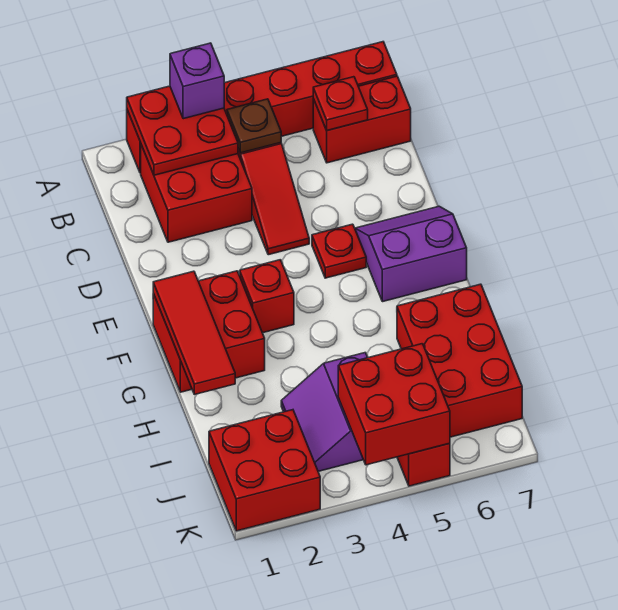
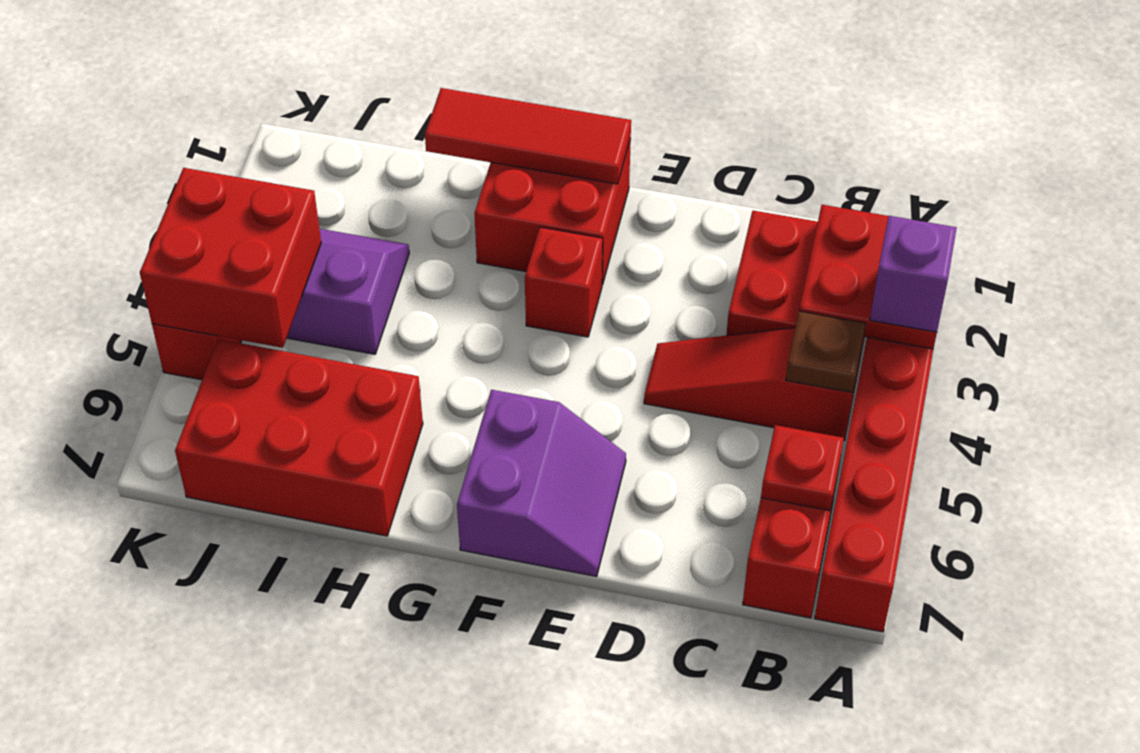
red plate E5 level 1 -> none
red brick J1:K2 level 1 -> none

